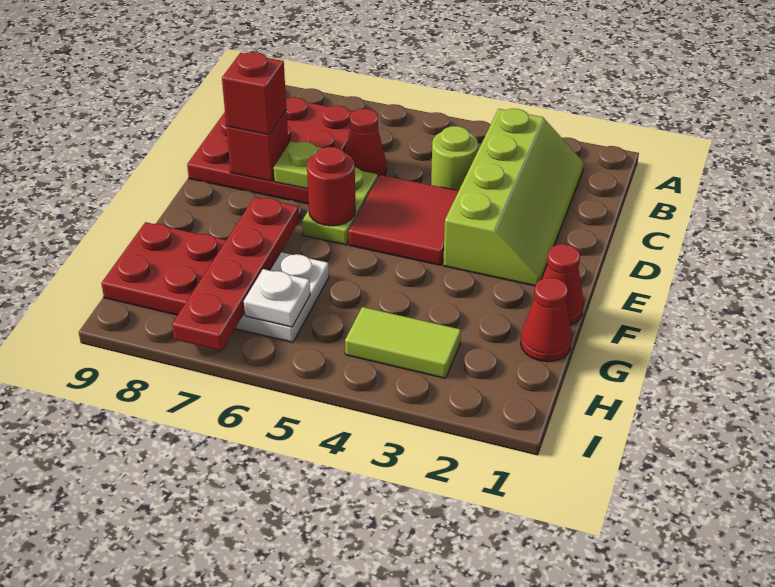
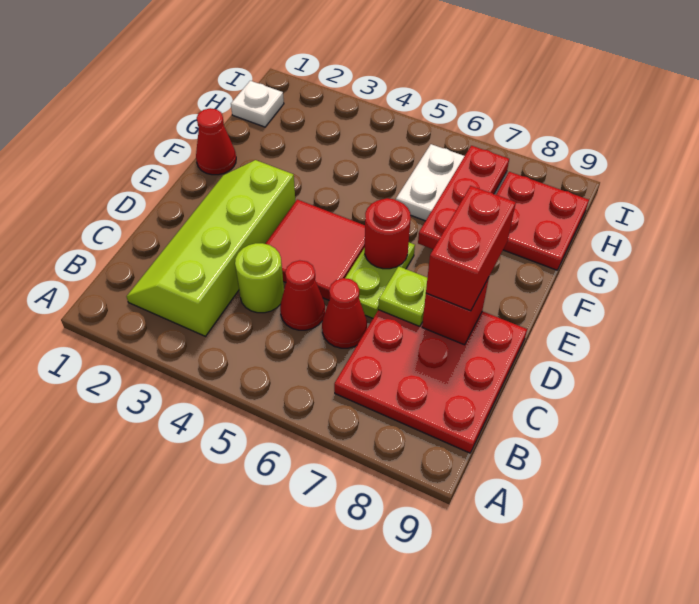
red brick D8 level 3 -> red brick D8:E8 level 3
red plate F7:I7 level 2 -> red plate F7:H7 level 2
red cone G1 level 1 -> red cone C5 level 1
lime tile H3:H4 level 1 -> none
white plate H6 level 2 -> white plate H1 level 1

